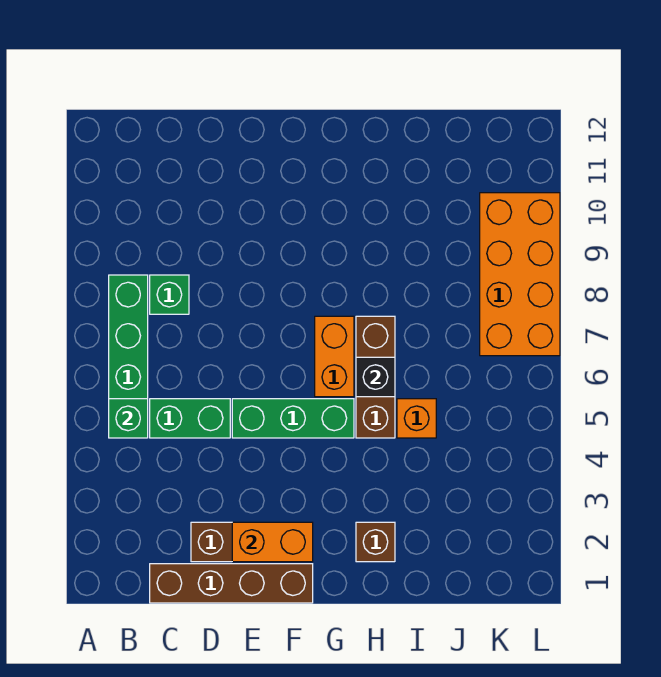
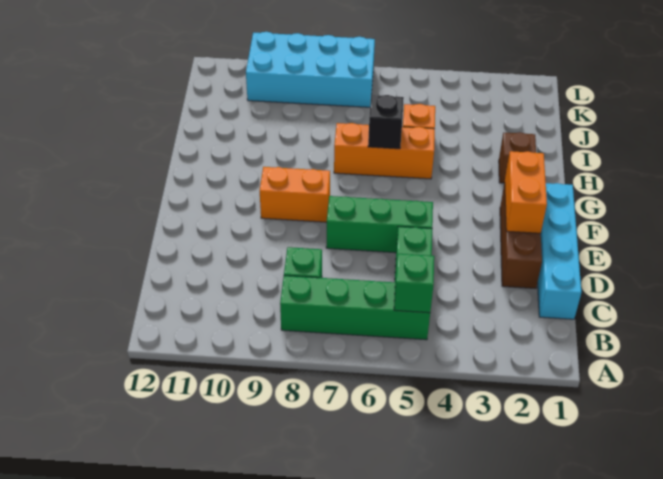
brown brick C1:F1 level 1 -> cyan brick C1:F1 level 1
green brick E5:G5 level 1 -> green brick E5:E7 level 1
orange brick G6:G7 level 1 -> orange brick F8:F9 level 1
brown brick H5:H7 level 1 -> orange brick H5:H7 level 1
orange brick K7:L10 level 1 -> cyan brick K7:L10 level 1

